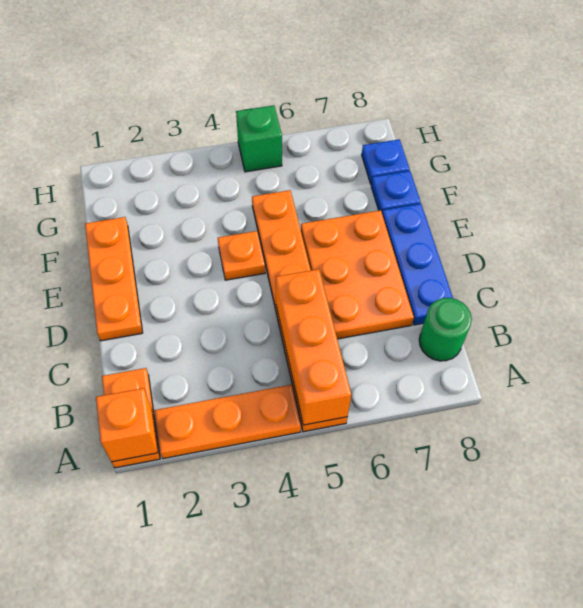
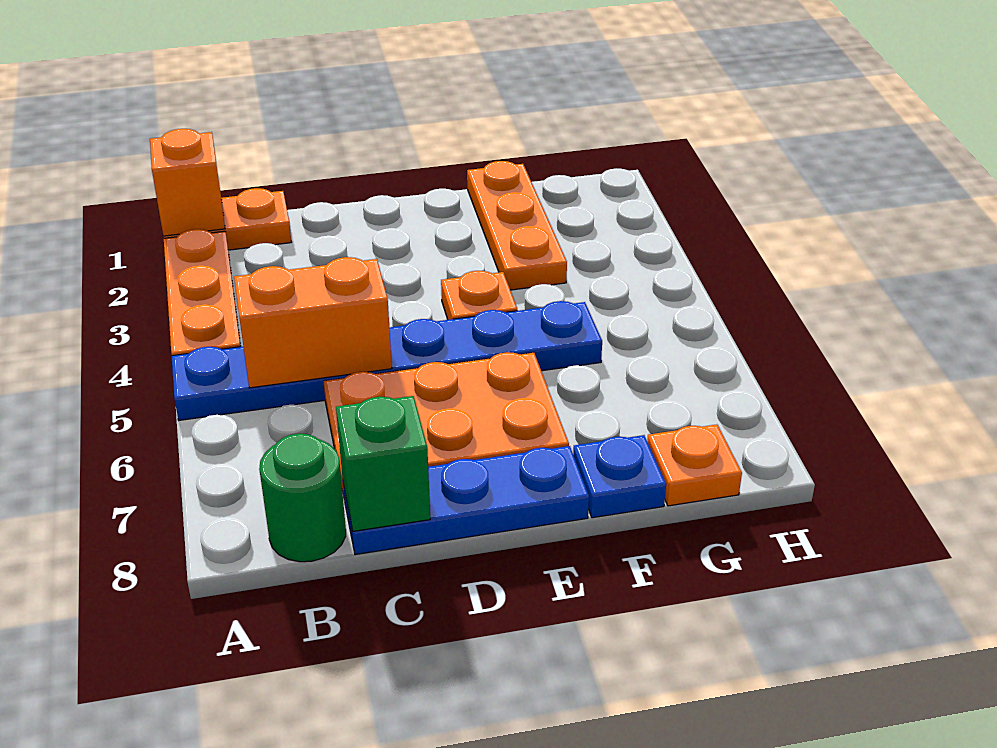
orange plate A5:F5 level 1 -> blue plate A5:F5 level 1
orange brick A5:C5 level 2 -> orange brick B5:C5 level 2
orange plate D1:F1 level 1 -> orange plate F1:F3 level 1
blue plate G8 level 1 -> orange plate G8 level 1
green brick H5 level 1 -> green brick C8 level 2

